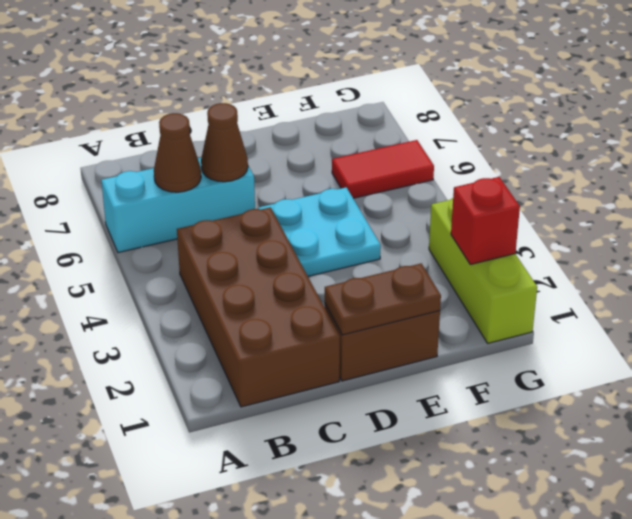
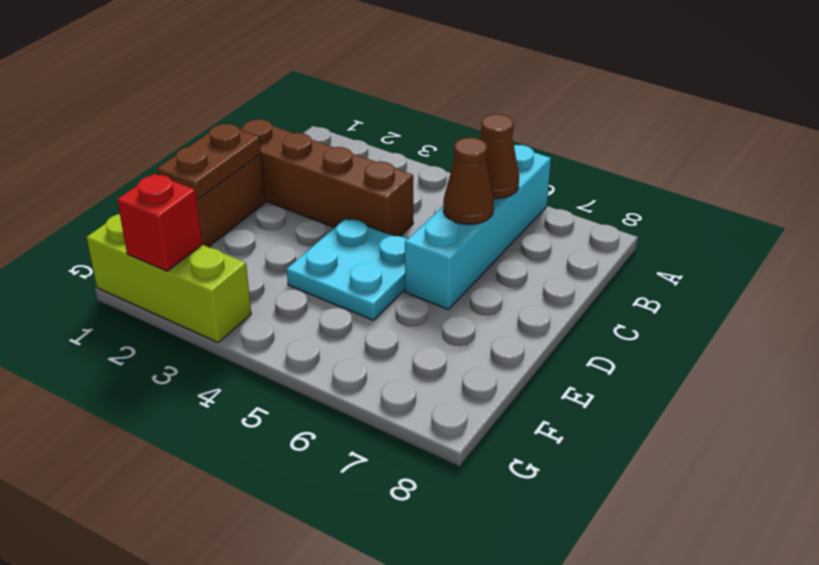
cyan brick A6:C6 level 1 -> cyan brick A6:D6 level 1
brown brick B1:C4 level 1 -> brown brick C1:C4 level 1
red tile F6:G6 level 1 -> none

